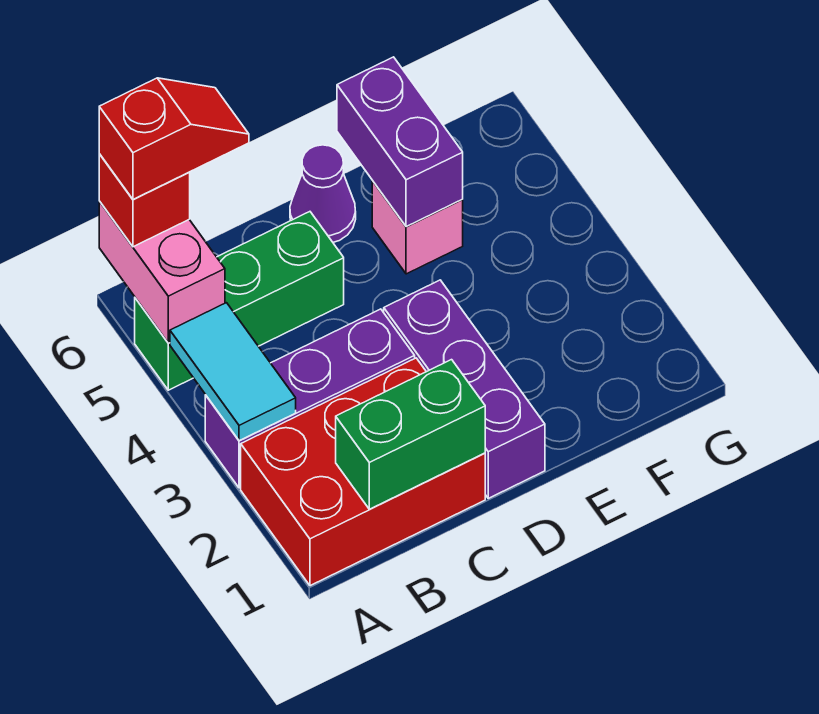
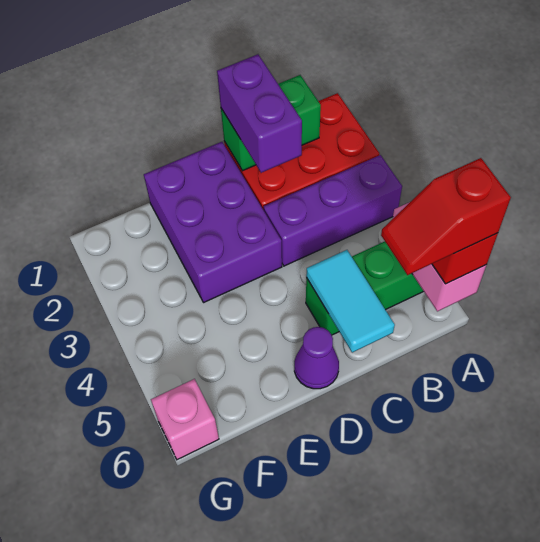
cyan tile A3:A4 level 2 -> cyan tile C5:C6 level 2
purple brick D1:D3 level 1 -> purple brick D1:E3 level 1
pink brick E5 level 1 -> pink brick G6 level 1
purple brick E5:E6 level 2 -> purple brick C1:C2 level 3

